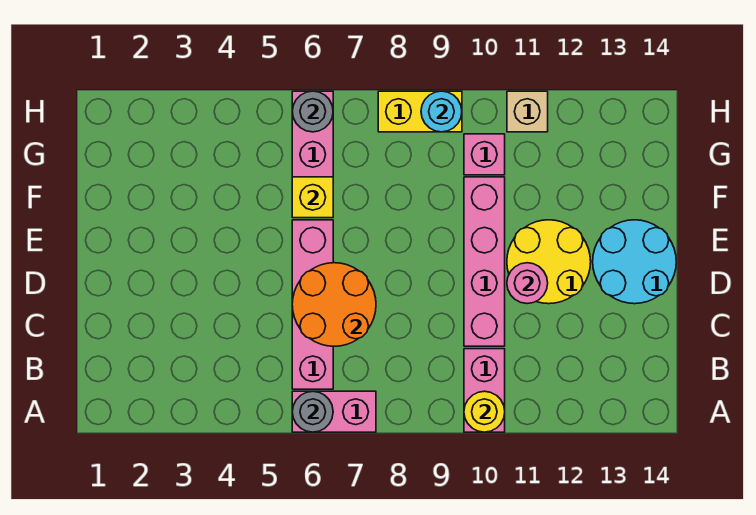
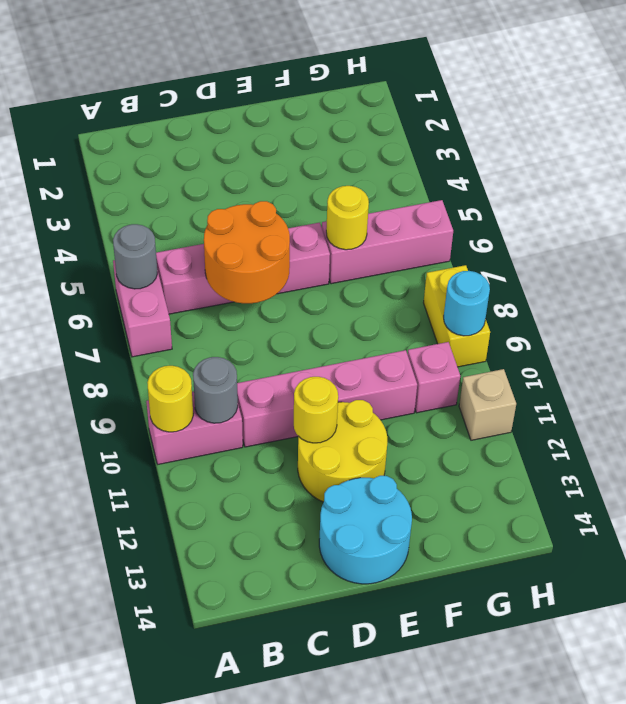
pink round brick D11 level 2 -> yellow round brick D11 level 2
yellow brick F6 level 2 -> yellow round brick F6 level 2
grey round brick H6 level 2 -> grey round brick B10 level 2

